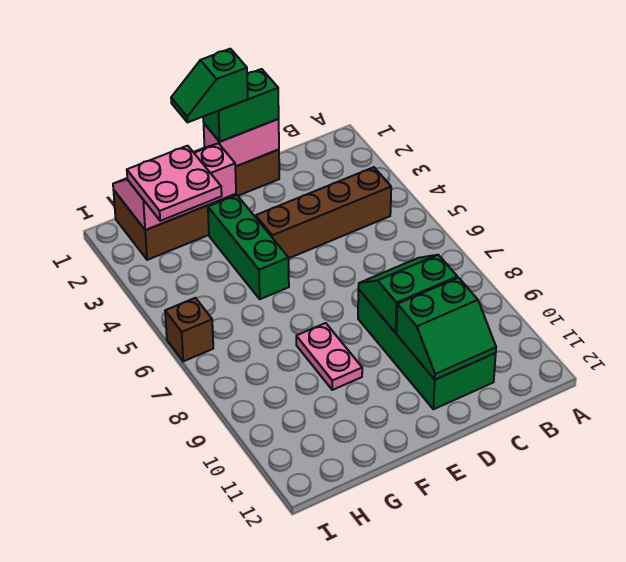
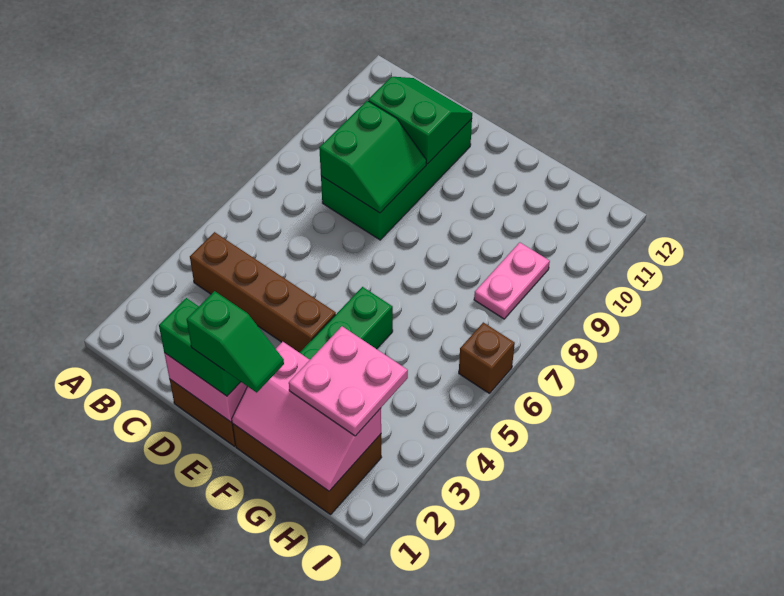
green slope C8:D9 level 2 top 9 -> green slope C8:D9 level 2 top C
pink plate F8:F9 level 1 -> pink plate H8:H9 level 1

